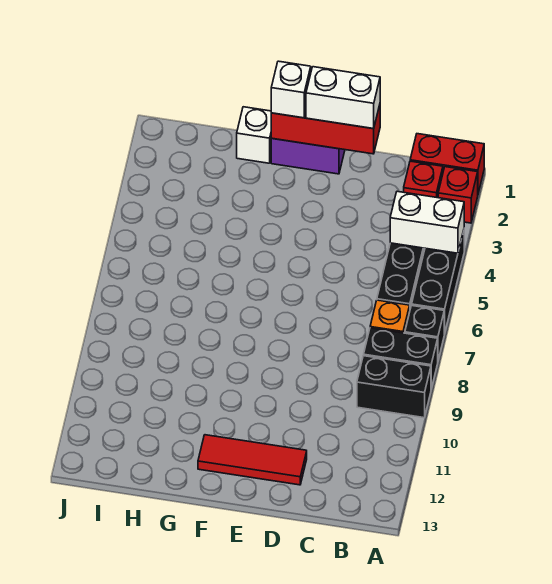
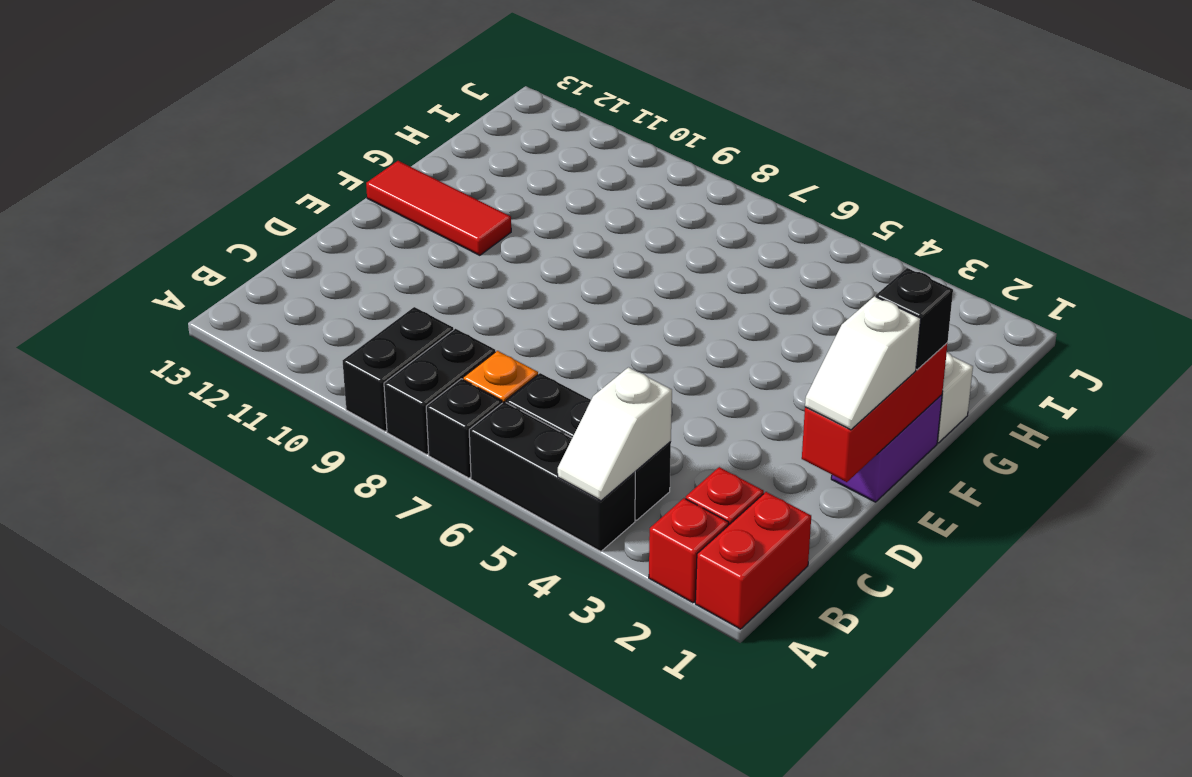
white brick A4:B4 level 2 -> white slope A4:B4 level 2 top B
white brick D1:E1 level 3 -> white slope D1:E1 level 3 top E
red tile D12:F12 level 1 -> red tile F11:F13 level 1
white brick F1 level 3 -> black brick F1 level 3

